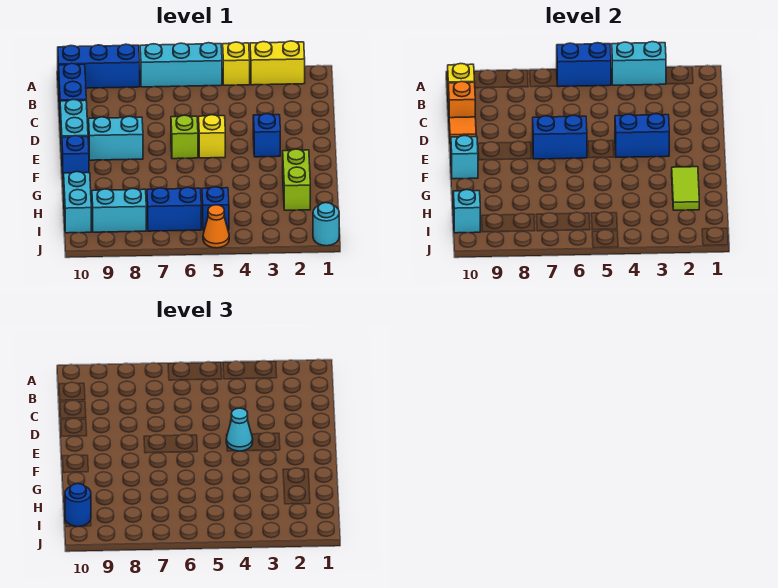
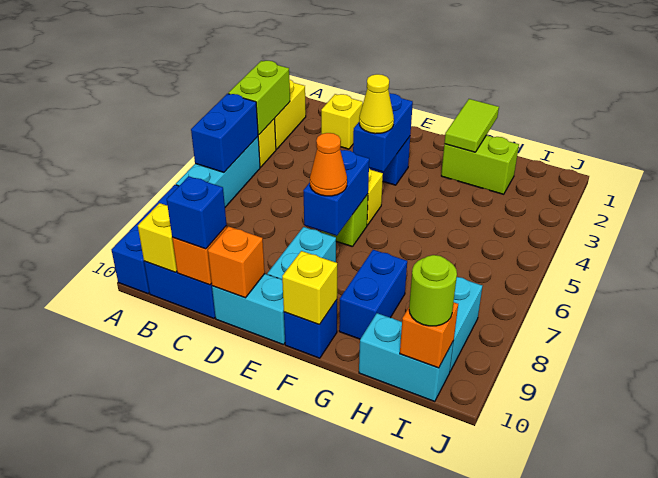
cyan brick A3:A4 level 2 -> lime brick A3:A4 level 2
none -> yellow brick C2 level 1
orange tile D10 level 2 -> orange brick D10 level 2
cyan cone E4 level 3 -> yellow cone E4 level 3
cyan brick F10 level 2 -> yellow brick F10 level 2
lime tile G2:H2 level 2 -> lime tile G1:G2 level 2
blue brick I5 level 1 -> blue brick C10 level 3
blue brick I6:I7 level 1 -> blue brick G8:G9 level 1
cyan brick I10 level 2 -> orange brick I10 level 2
blue round brick I10 level 3 -> lime round brick I10 level 3
cyan round brick J1 level 1 -> none
orange cone J5 level 1 -> orange cone E7 level 3

